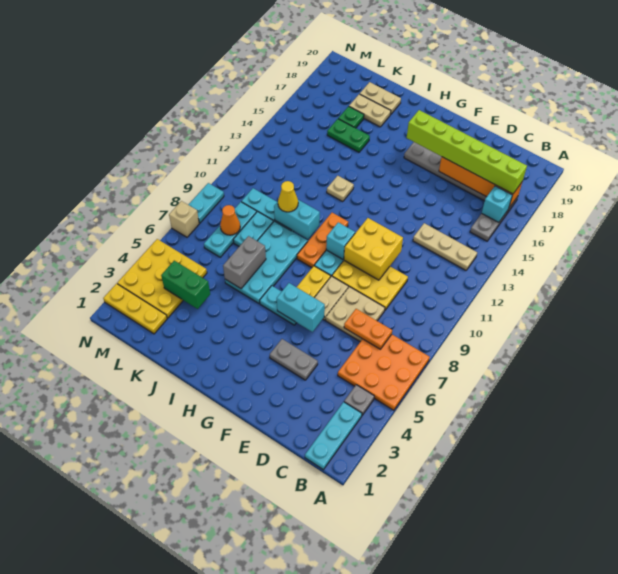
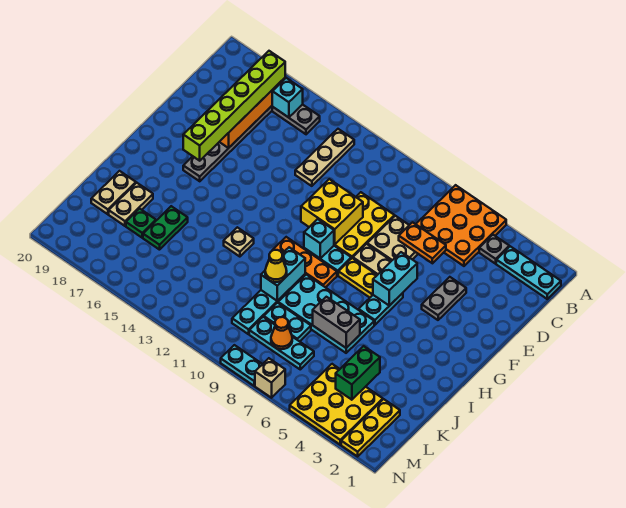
orange plate C7:D7 level 2 -> orange plate D6:D7 level 2

